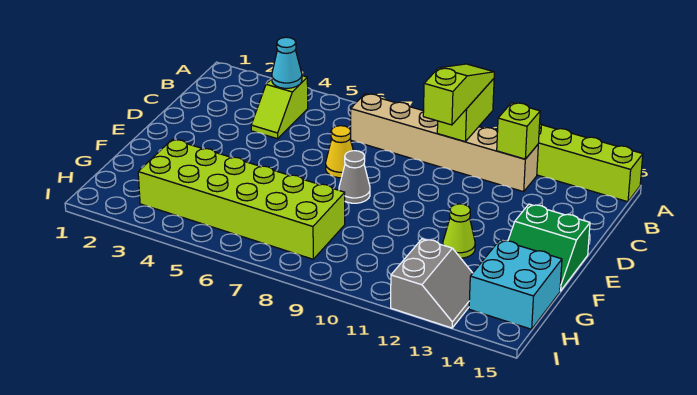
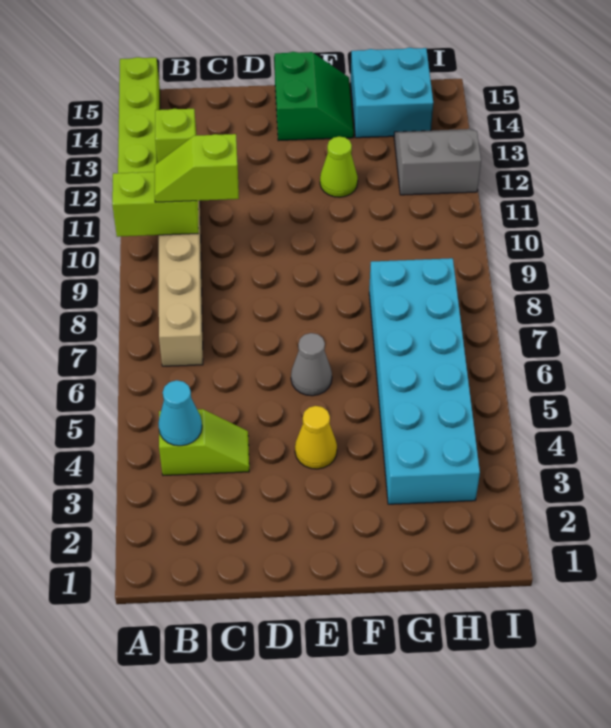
lime slope A10:C10 level 3 top C -> lime slope B10:C10 level 3 top C
yellow cone D7 level 1 -> yellow cone E4 level 1
grey cone E8 level 1 -> grey cone E6 level 1
lime brick G3:H8 level 1 -> cyan brick G3:H8 level 1

